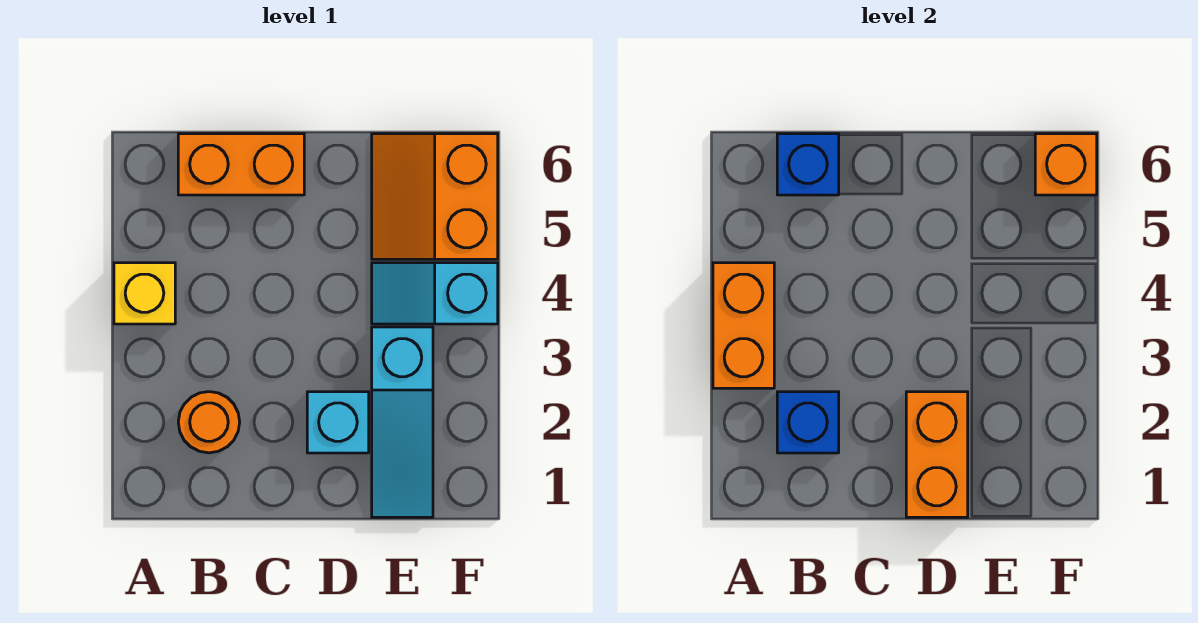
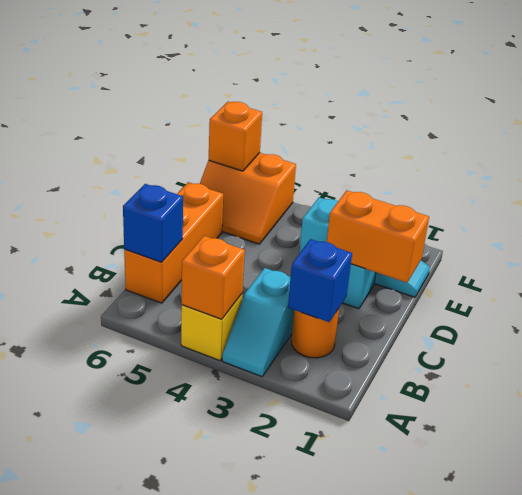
orange brick A3:A4 level 2 -> orange brick A4 level 2
orange brick B6:C6 level 1 -> orange brick B6:D6 level 1
cyan slope E4:F4 level 1 top F -> cyan slope A3:B3 level 1 top B

